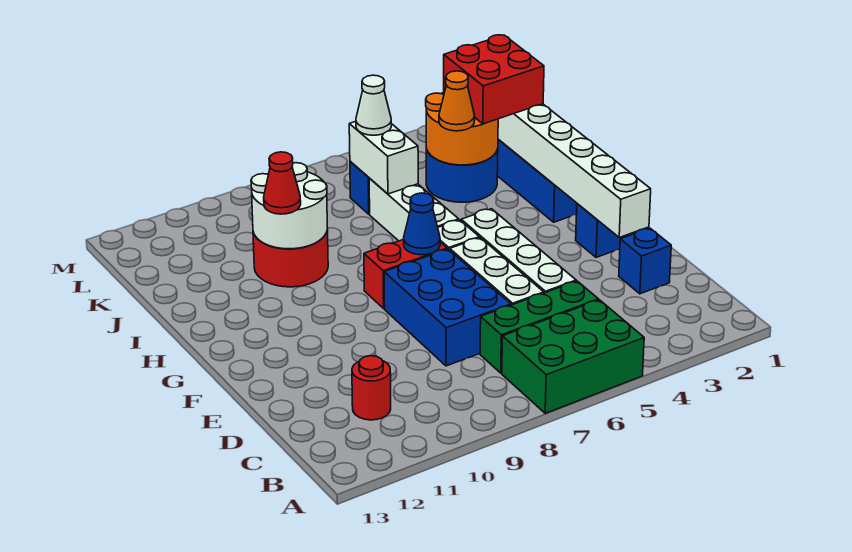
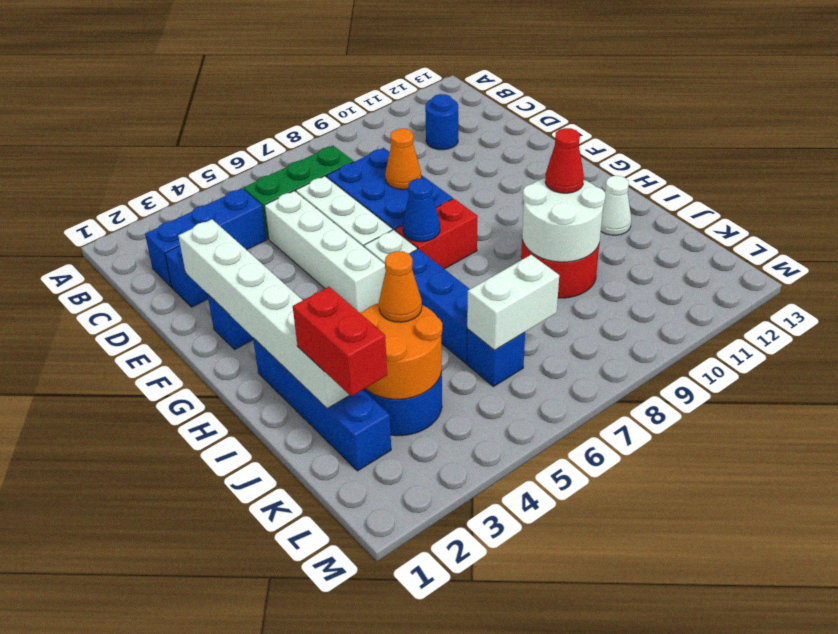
green brick A5:B7 level 1 -> none
none -> blue brick C2:C4 level 1
red round brick C11 level 1 -> blue round brick C11 level 1
none -> orange cone E8 level 2
white brick H6:J6 level 1 -> blue brick H6:J6 level 1
red brick J2:K3 level 3 -> red brick J2:K2 level 3
white brick J6:K6 level 2 -> white brick K6:K7 level 2
white cone K6 level 3 -> white cone I12 level 1

